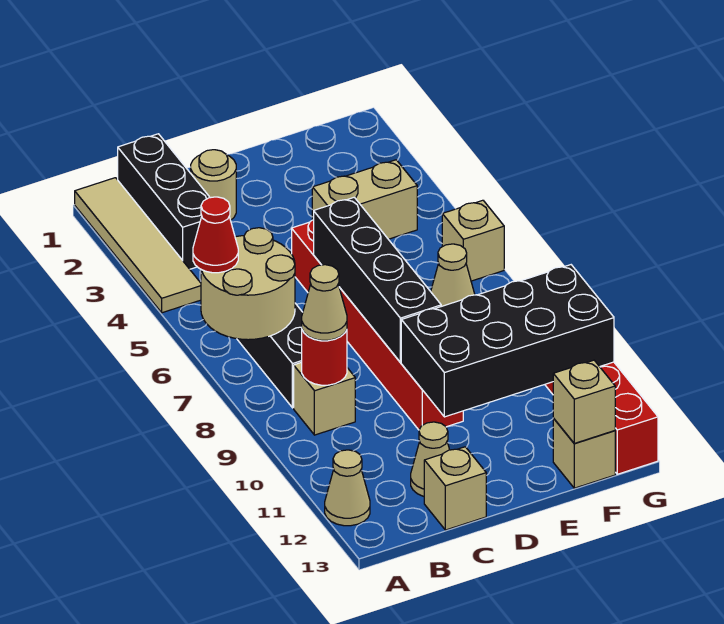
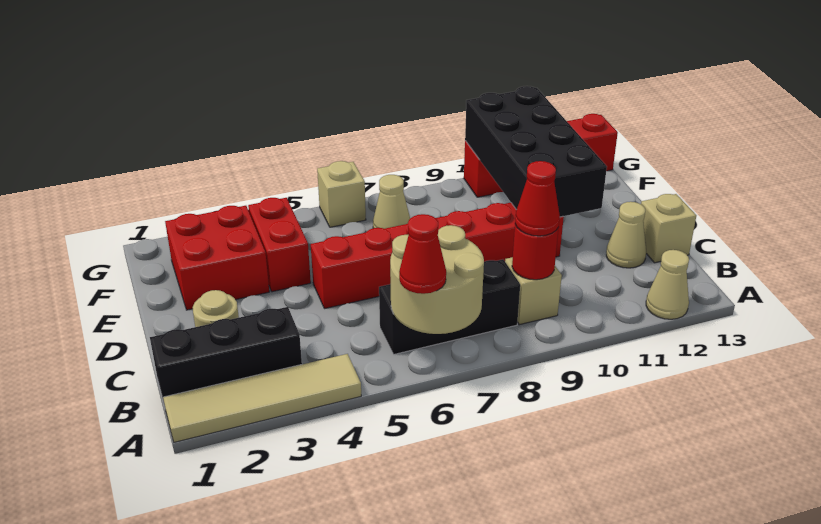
tan cone B9 level 3 -> red cone B9 level 3
black brick D6:D9 level 2 -> none
none -> red brick E2:F3 level 1
tan brick E4:F4 level 1 -> red brick E4:F4 level 1
tan brick F13 level 1 -> none
tan brick F13 level 2 -> none

